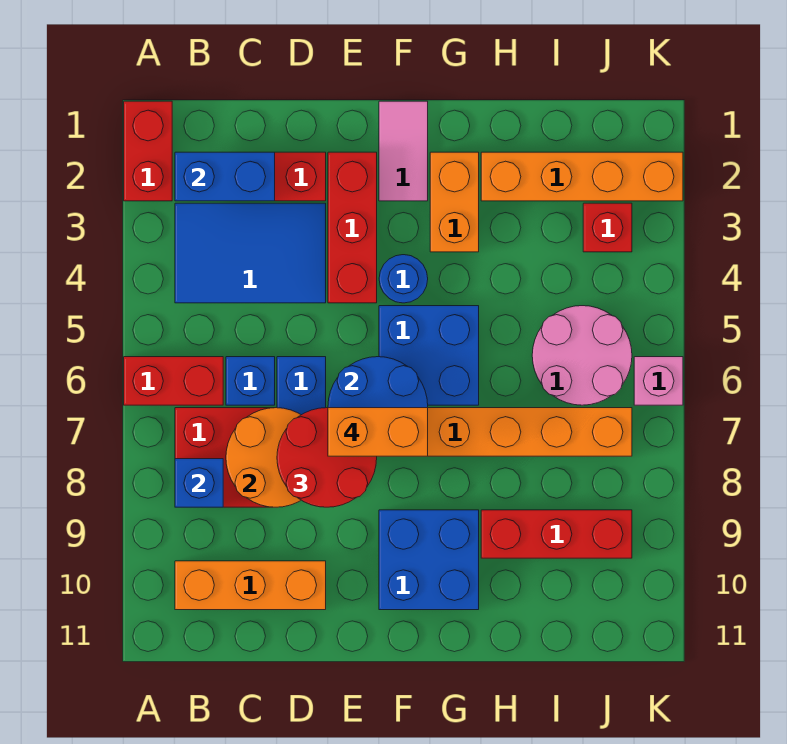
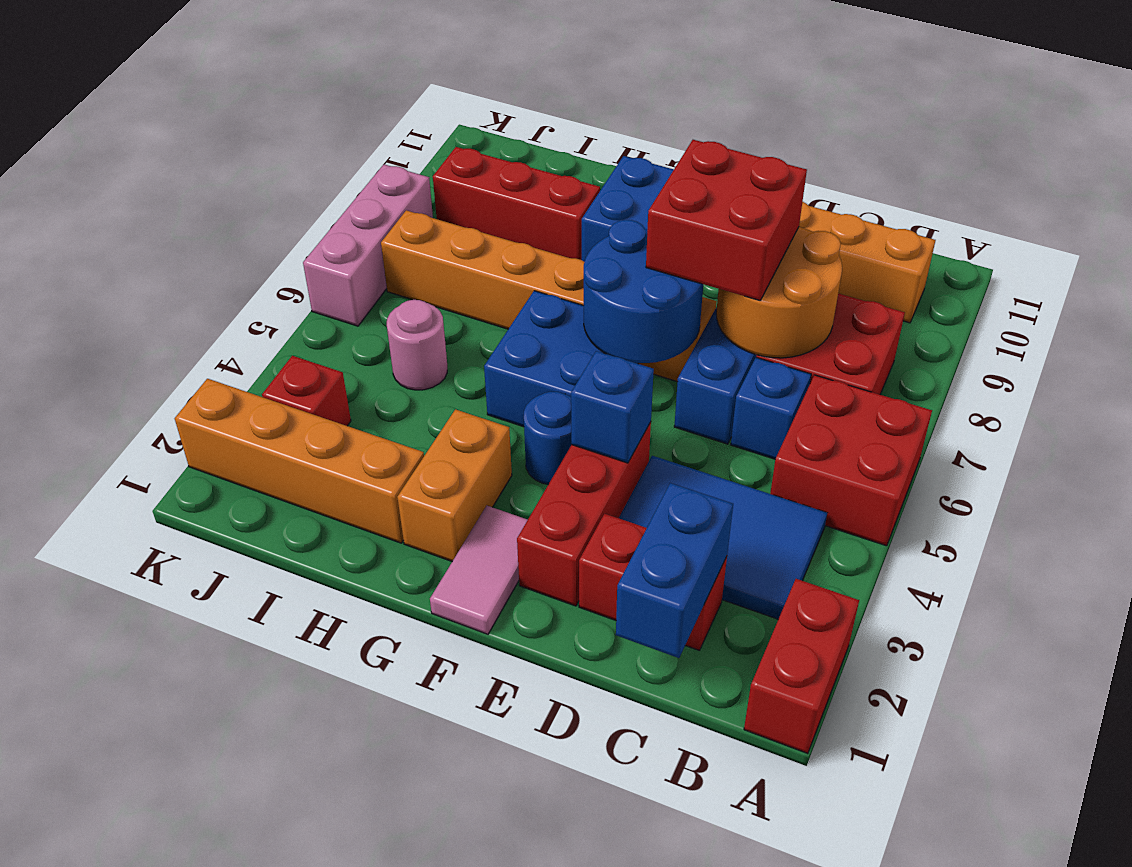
red brick A6:B6 level 1 -> red brick A5:B6 level 1
blue brick B2:C2 level 2 -> blue brick C1:C2 level 2
blue brick B8 level 2 -> blue brick E4 level 2
red round brick D7:E8 level 3 -> red brick D7:E8 level 3
orange brick E7:F7 level 4 -> none
pink round brick I5:J6 level 1 -> pink round brick I5 level 1
pink brick K6 level 1 -> pink brick K6:K8 level 1

